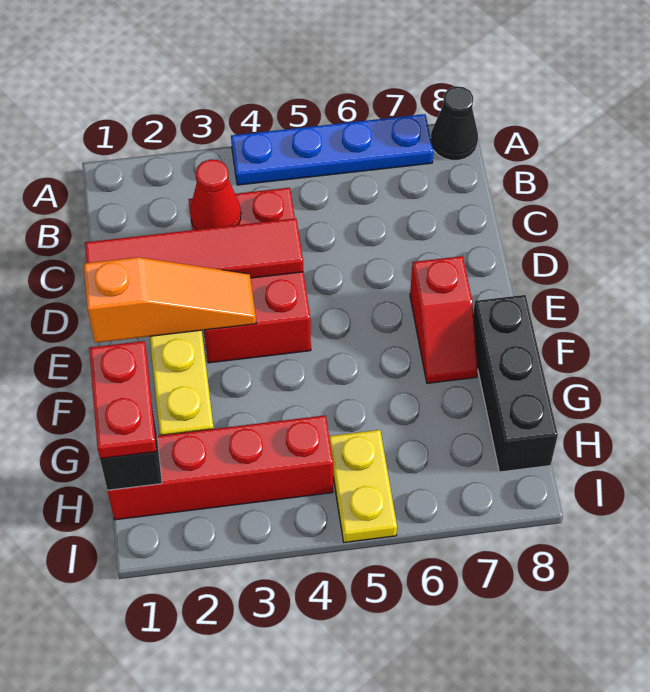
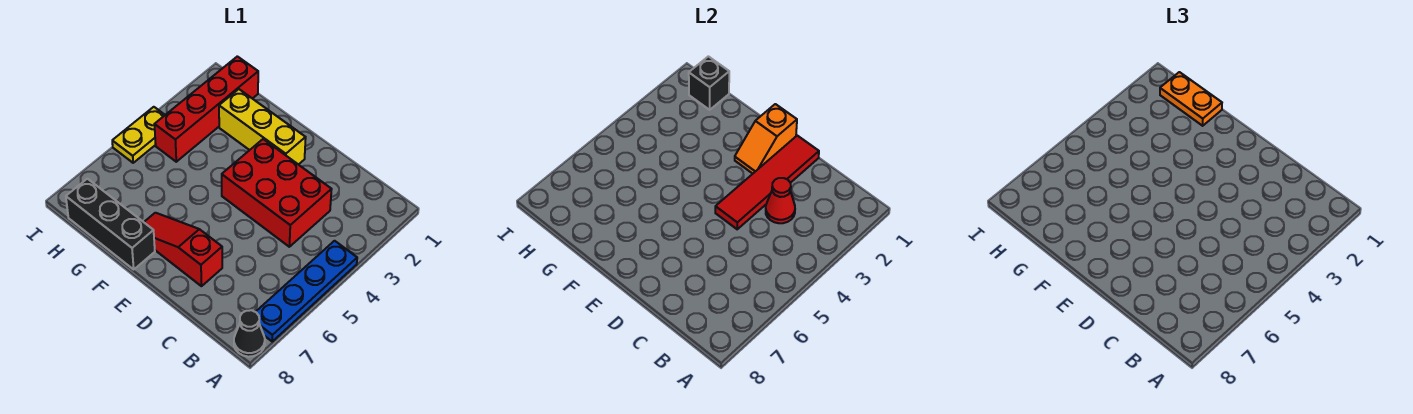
orange slope E1:E3 level 2 top 1 -> orange slope E1:E2 level 2 top 1
red slope E7:F7 level 1 top E -> red slope D7:F7 level 1 top D
red plate G1:H1 level 3 -> orange plate G1:H1 level 3
yellow plate H5:I5 level 1 -> yellow plate I4:I5 level 1

